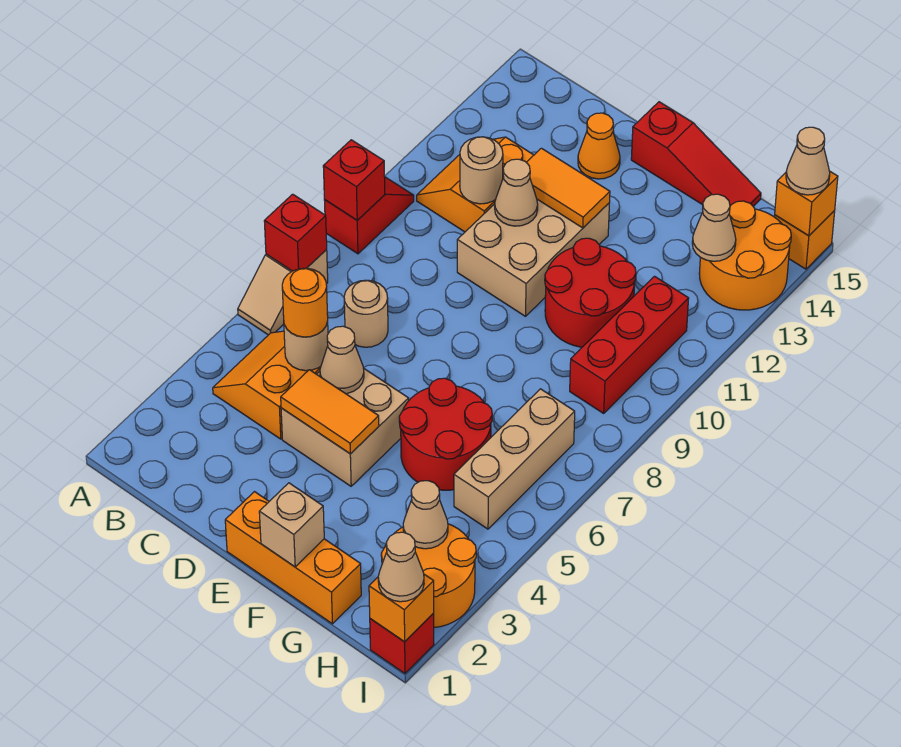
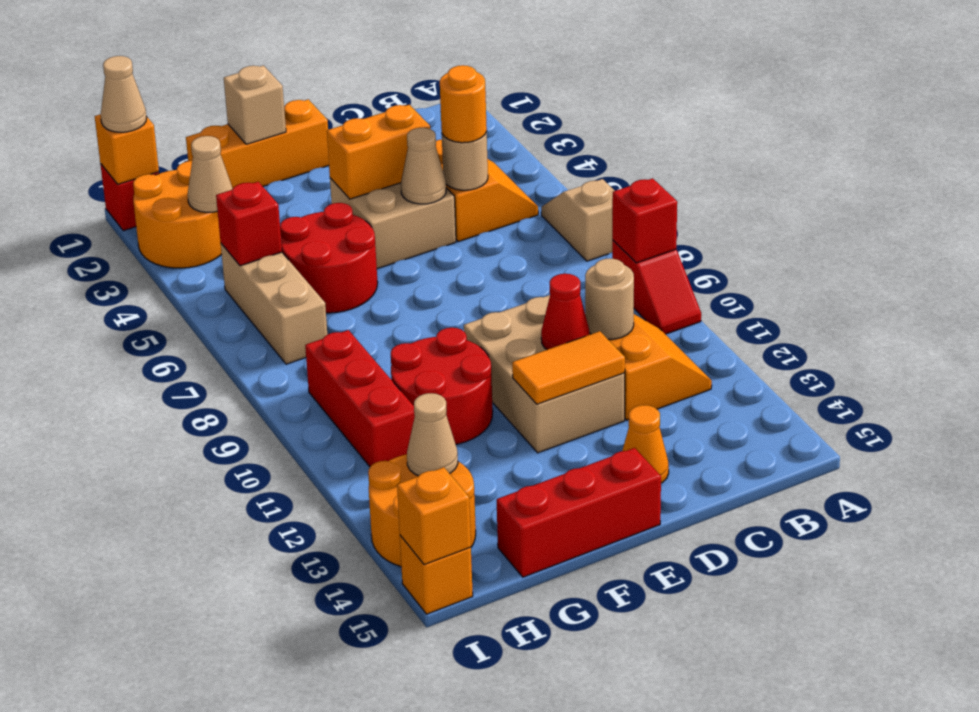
red brick A7 level 2 -> red brick H5 level 2
tan round brick C7 level 1 -> none
orange tile D4:E4 level 2 -> orange brick D4:E4 level 2
tan cone D11 level 2 -> red cone D11 level 2
red slope E15:G15 level 1 top E -> red brick E15:G15 level 1
tan cone I15 level 3 -> none

